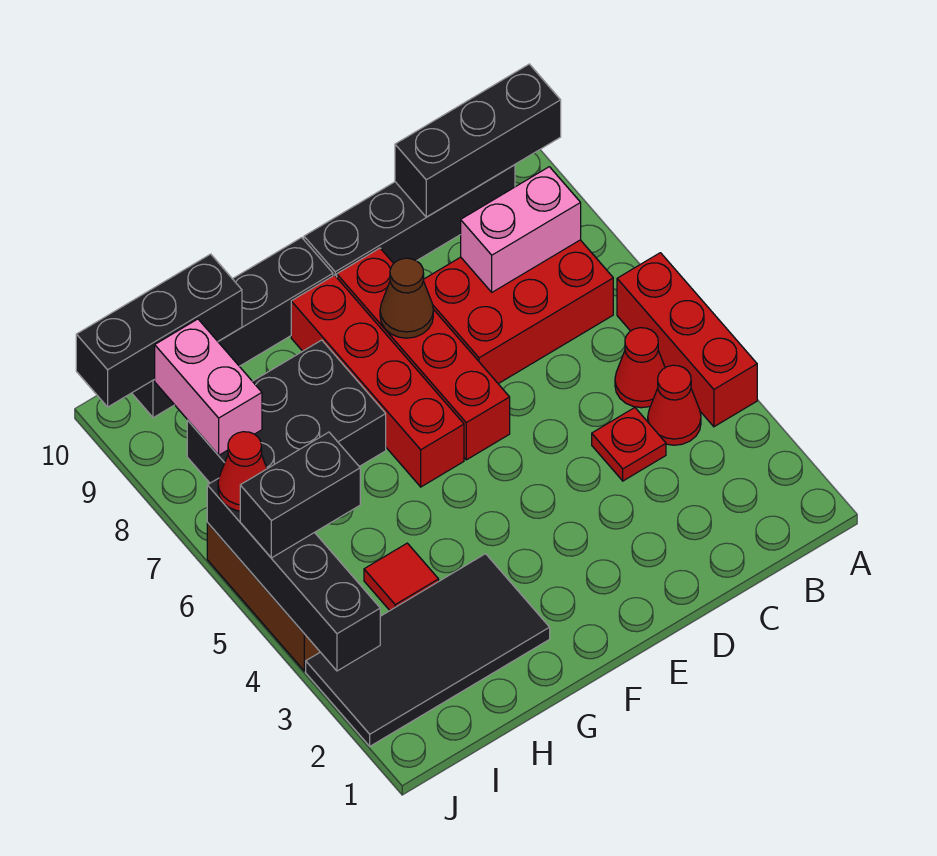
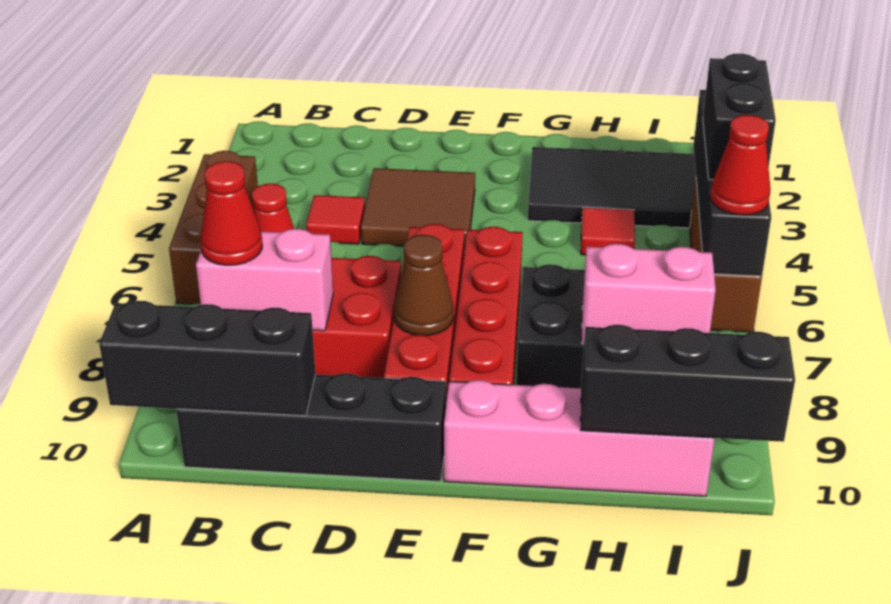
red brick A4:A6 level 1 -> brown brick A4:A6 level 1
red cone B4 level 1 -> red cone B8 level 3
red plate C4 level 1 -> red tile C4 level 1
none -> brown tile D3:E4 level 1
black brick F10:I10 level 1 -> pink brick F10:I10 level 1
black brick I5:J5 level 3 -> black brick J4:J5 level 3
pink brick I8:I9 level 2 -> pink brick H8:I8 level 2

